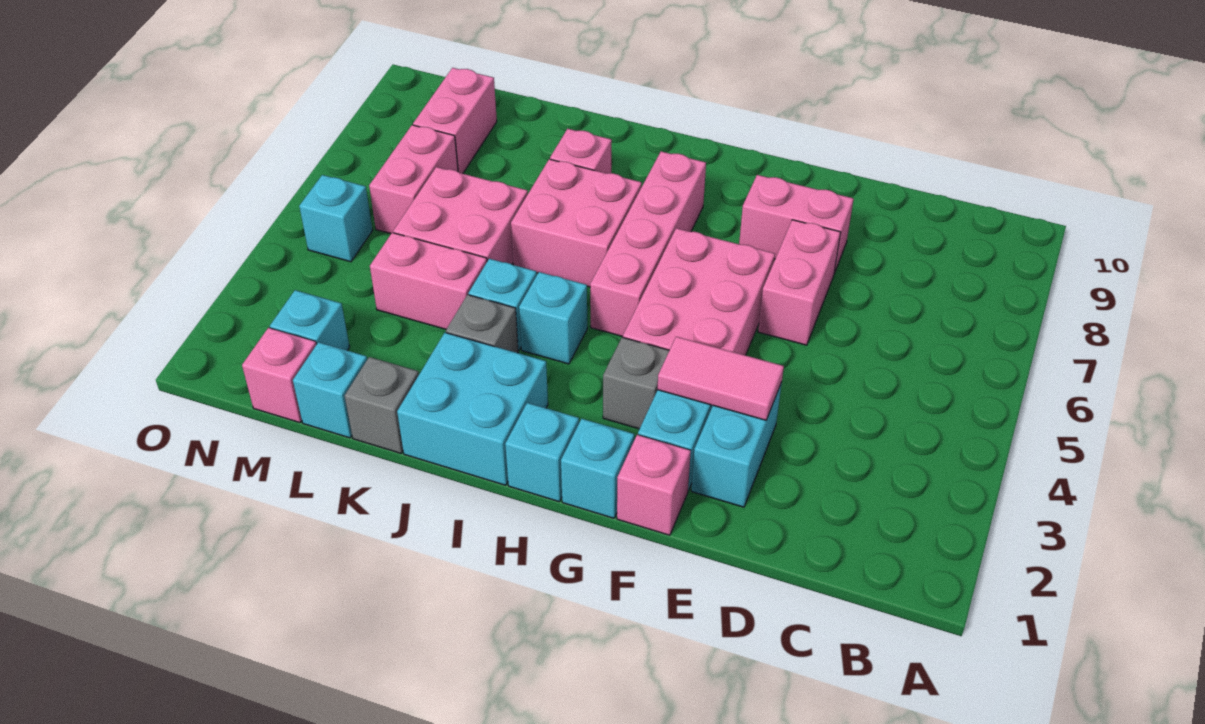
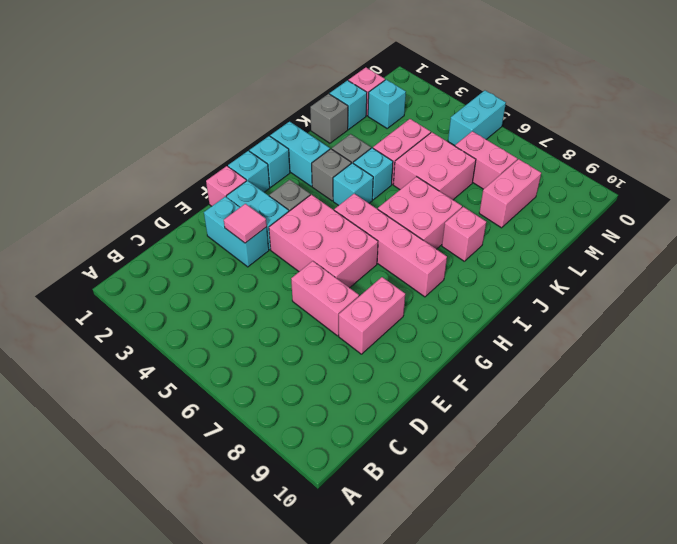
pink tile E3:F3 level 2 -> pink tile E3 level 2
cyan brick I1:J2 level 1 -> cyan brick I1:I2 level 1
none -> grey brick I3 level 1
pink brick M8:M9 level 1 -> pink brick L8:M8 level 1
cyan brick N5 level 1 -> cyan brick N5:O5 level 1

